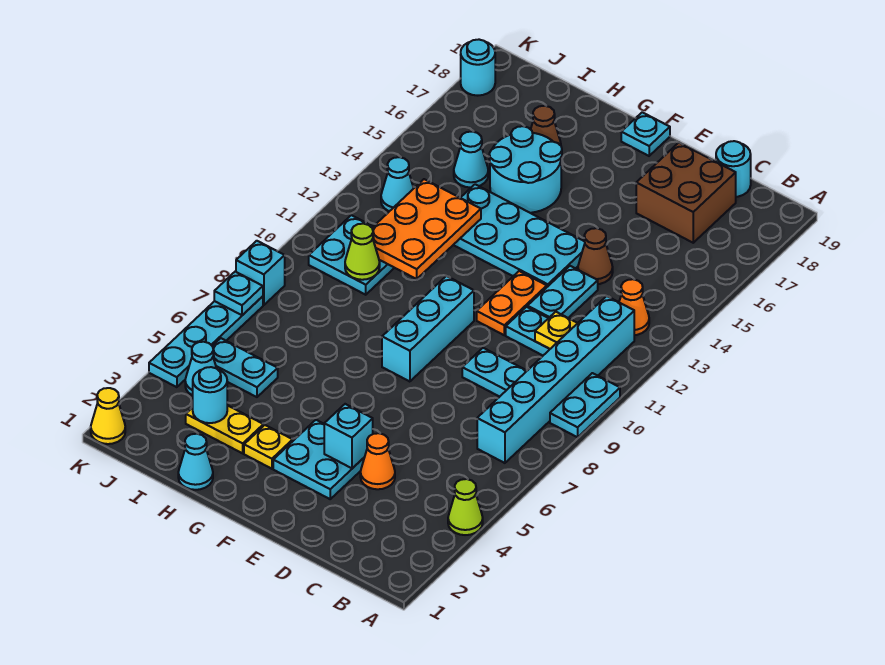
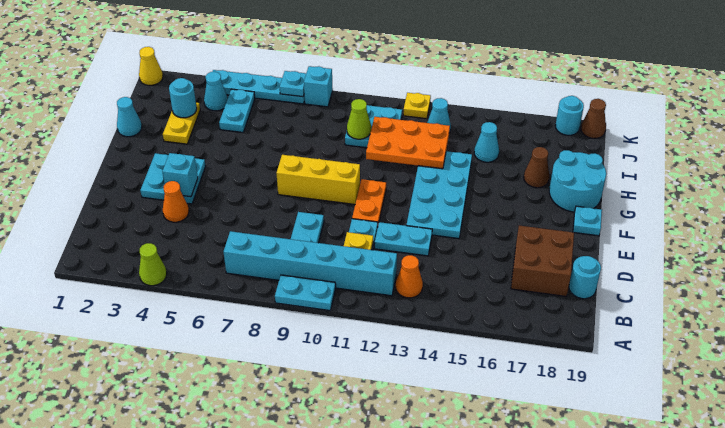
brown cone D14 level 1 -> brown cone K19 level 1
orange plate E11:E12 level 1 -> orange plate E11:F11 level 1
cyan brick F8:F10 level 1 -> yellow brick F8:F10 level 1
yellow plate G3 level 1 -> yellow plate K12 level 1
cyan round brick G15:H16 level 1 -> cyan round brick G18:H19 level 1

